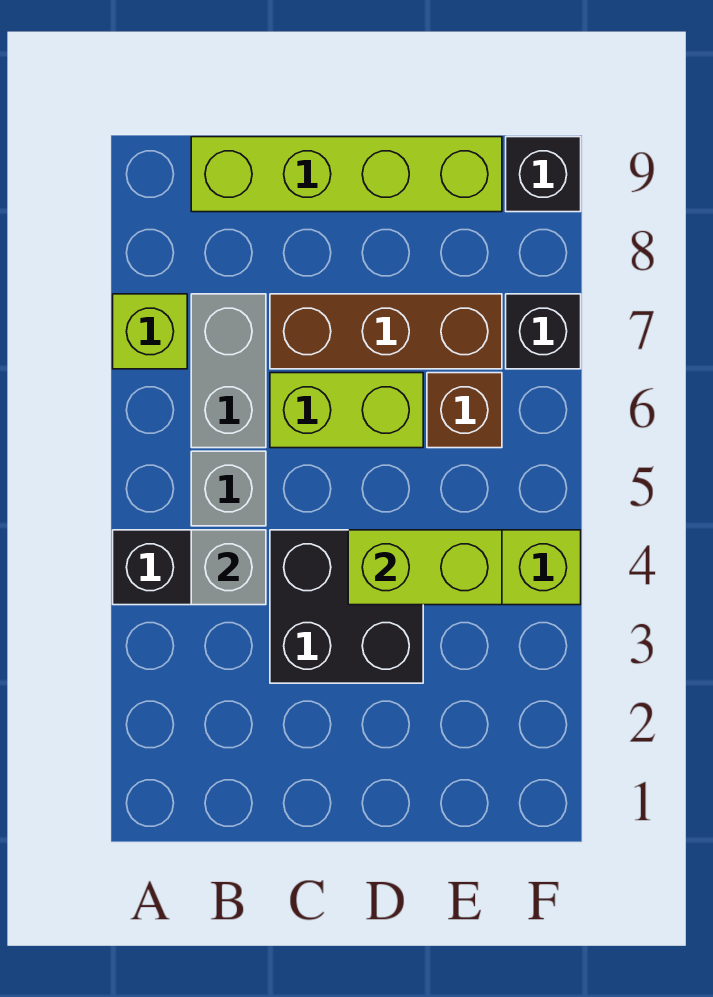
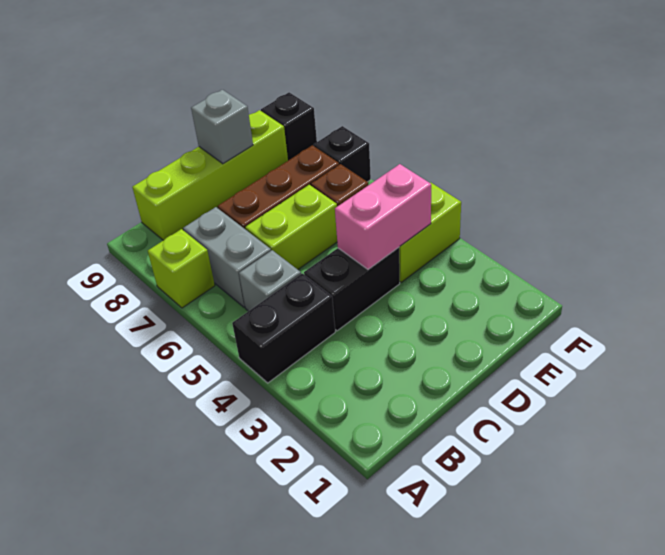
grey brick B4 level 2 -> grey brick D9 level 2
black brick C3:D4 level 1 -> black brick C4:D4 level 1
lime brick D4:E4 level 2 -> pink brick D4:E4 level 2

